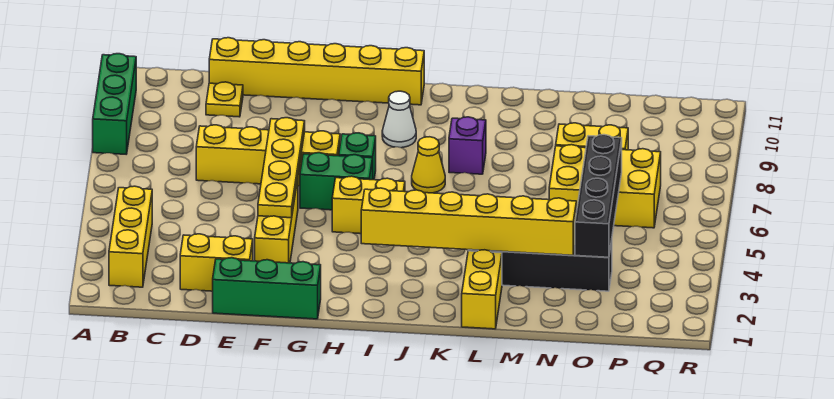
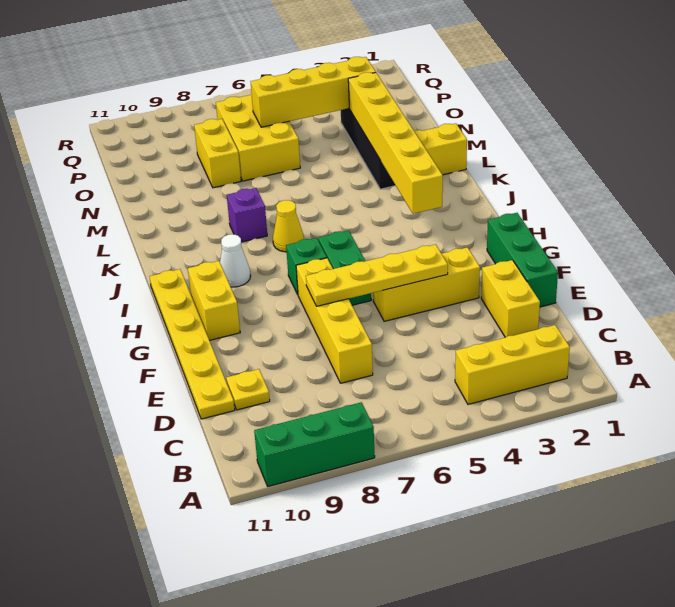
yellow brick D11:I11 level 1 -> yellow plate D11:I11 level 1
yellow brick H5:I5 level 1 -> yellow brick G10:H10 level 1
black brick O3:O6 level 2 -> yellow brick O3:O6 level 2

